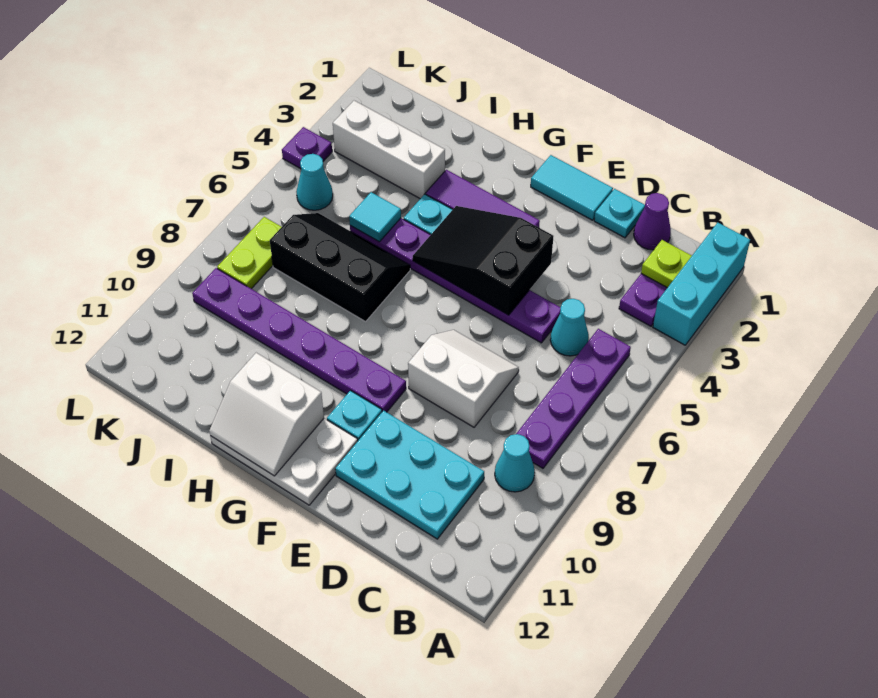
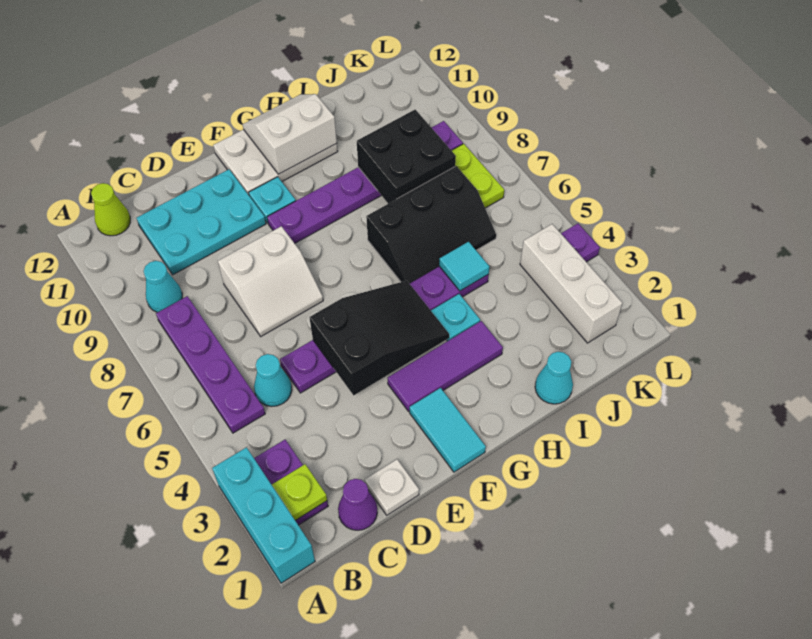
none -> lime cone B12 level 1
cyan plate D1 level 1 -> white plate D1 level 1
cyan tile E1:F1 level 1 -> cyan tile F1:F2 level 1
white brick I3:K3 level 1 -> white brick K2:K4 level 1
none -> black brick I8:J9 level 2
cyan cone K5 level 1 -> cyan cone I1 level 1

